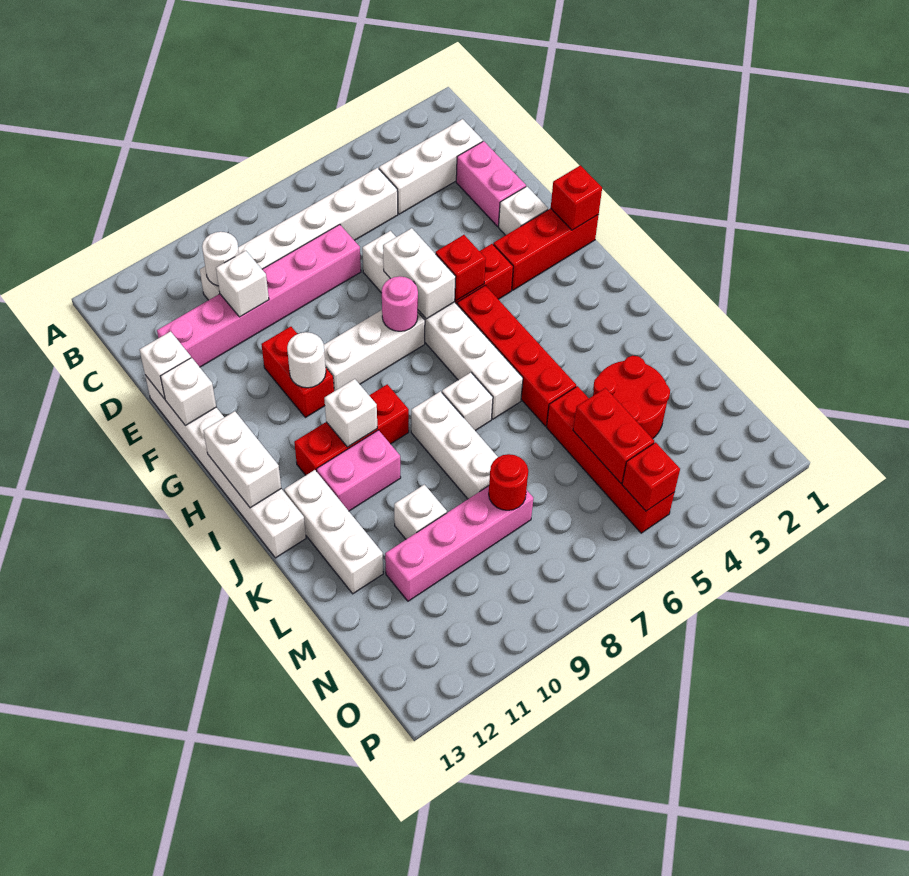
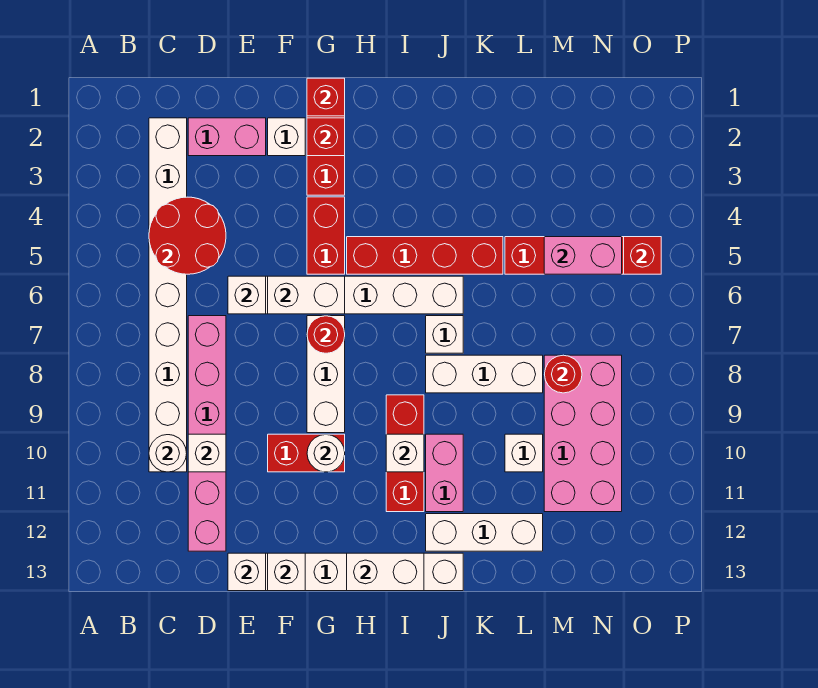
none -> white brick E6 level 2
red brick G5 level 2 -> red brick G2 level 2
pink round brick G7 level 2 -> red round brick G7 level 2
red round brick L3:M4 level 1 -> red round brick C4:D5 level 2
red brick M5:N5 level 2 -> pink brick M5:N5 level 2
pink brick M8:M11 level 1 -> pink brick M8:N11 level 1

